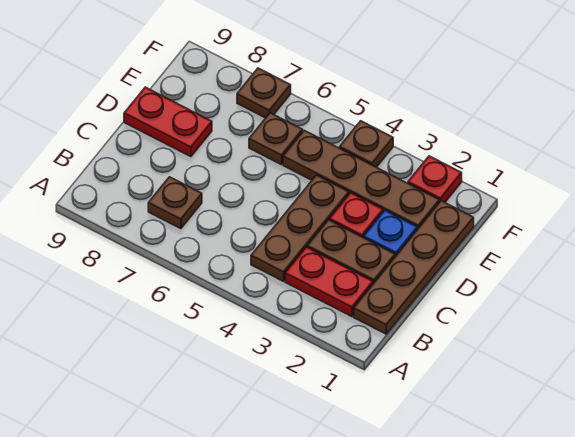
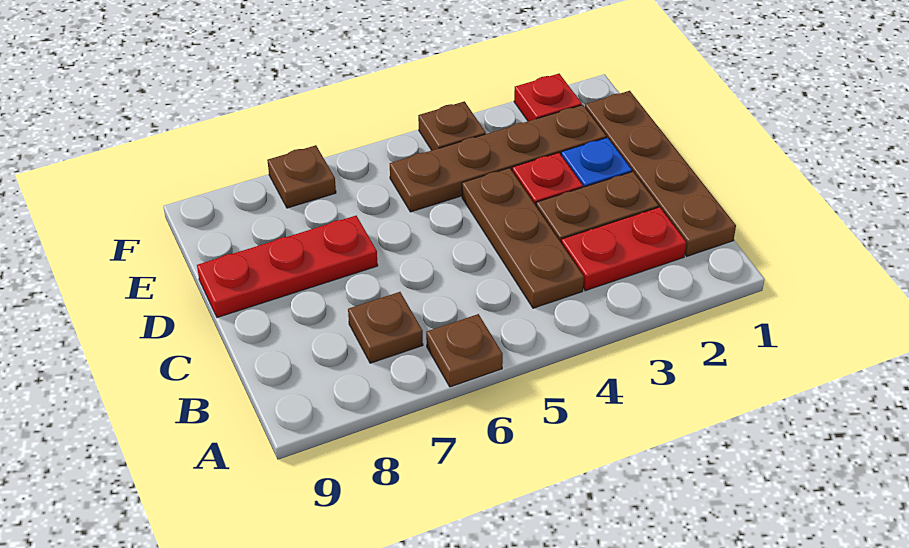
red plate D8:D9 level 1 -> red plate D7:D9 level 1
brown plate E6 level 1 -> brown plate A6 level 1

